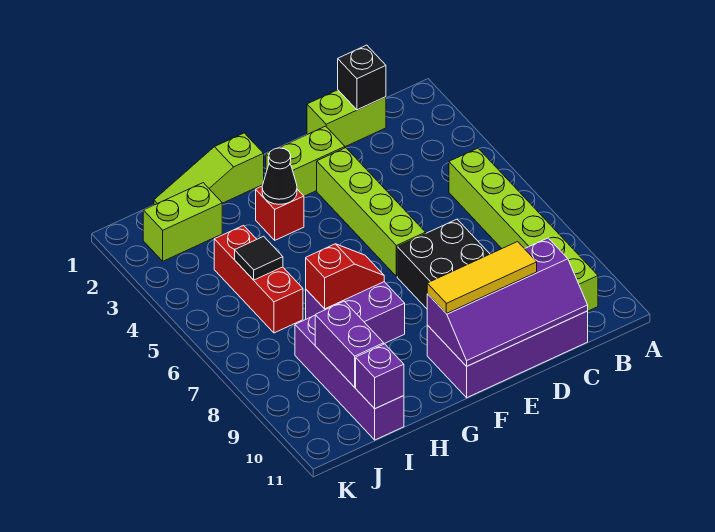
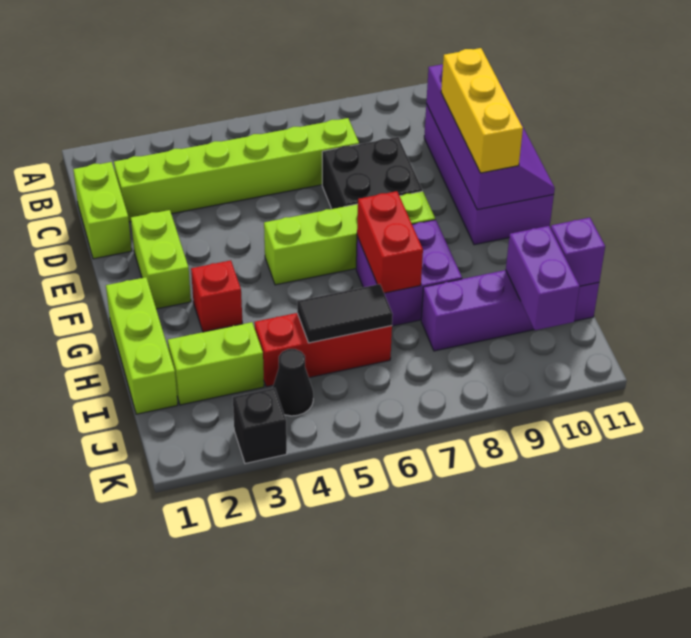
lime brick B5:B10 level 1 -> lime brick C2:C7 level 1
black brick C1 level 2 -> black brick K3 level 1
yellow tile D10:F10 level 3 -> yellow brick D10:F10 level 3
lime brick E3:E6 level 1 -> lime brick F5:F8 level 1
lime slope G1:I1 level 1 top G -> lime brick G1:I1 level 1
black cone G3 level 2 -> black cone J4 level 1
red slope G7:H7 level 2 top H -> red brick G7:H7 level 2
lime brick I2:J2 level 1 -> lime brick I2:I3 level 1
black tile I5 level 2 -> black tile I5:I6 level 2
purple brick I9:I10 level 2 -> purple brick I10:J10 level 2

